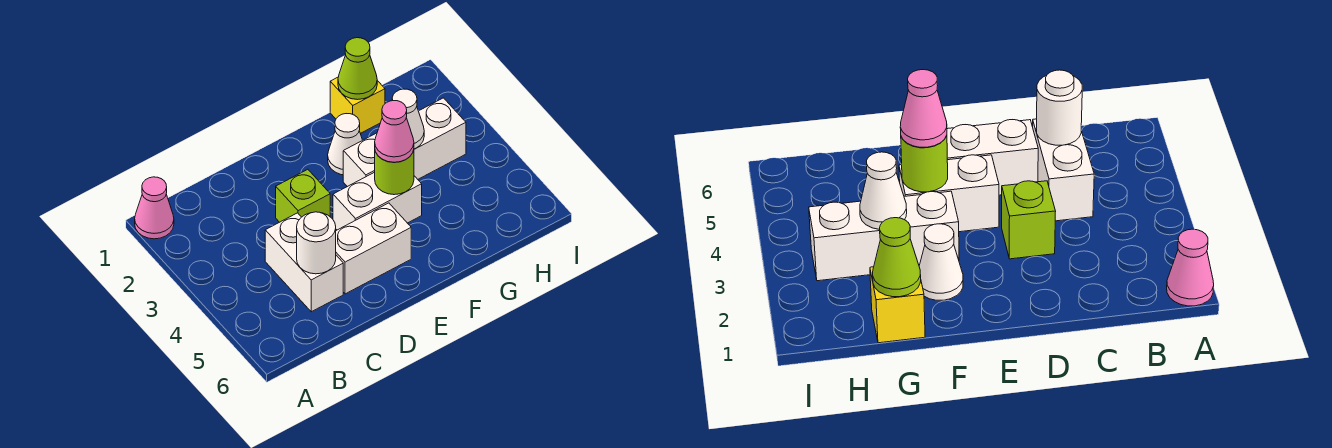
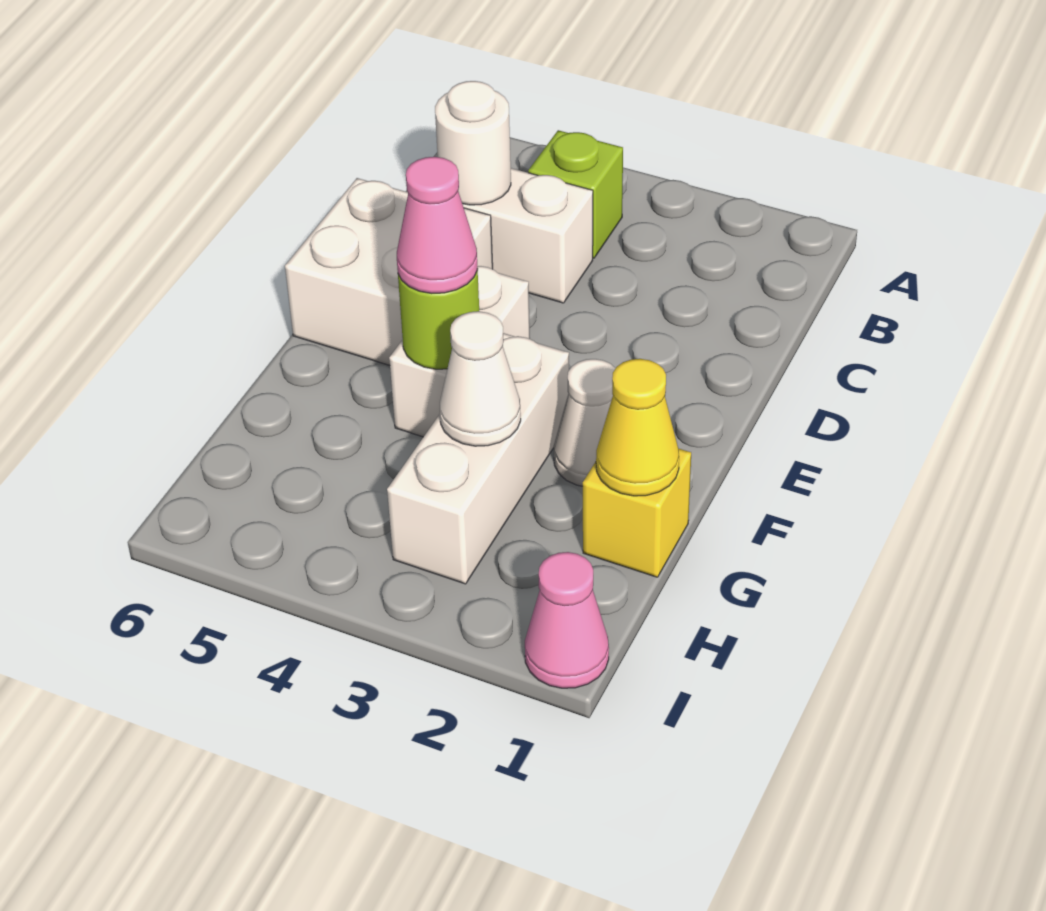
pink cone A1 level 1 -> pink cone I1 level 1
lime brick D3 level 1 -> lime brick B4 level 1
white brick D5:E5 level 1 -> white brick D5:E6 level 1
lime cone G1 level 2 -> yellow cone G1 level 2

